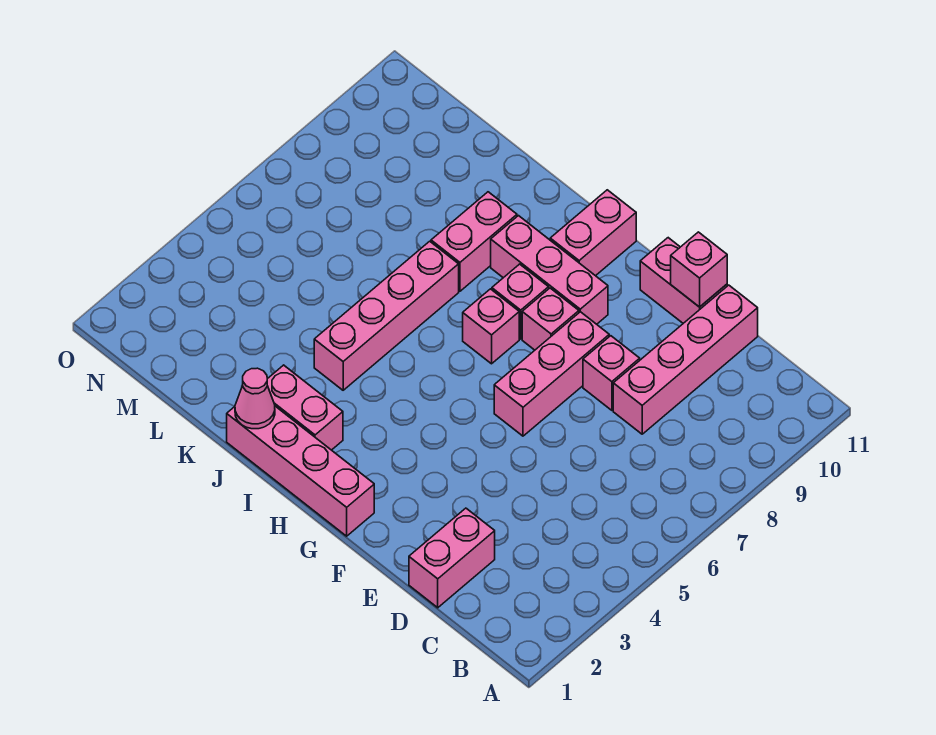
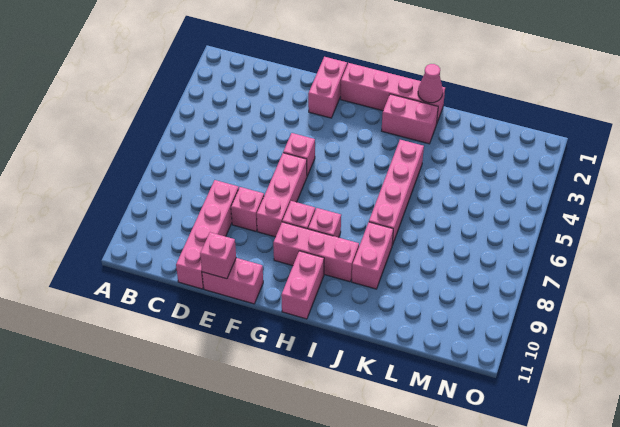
pink brick D1:D2 level 1 -> pink brick F1:F2 level 1
pink brick H7 level 1 -> pink brick F5 level 1

